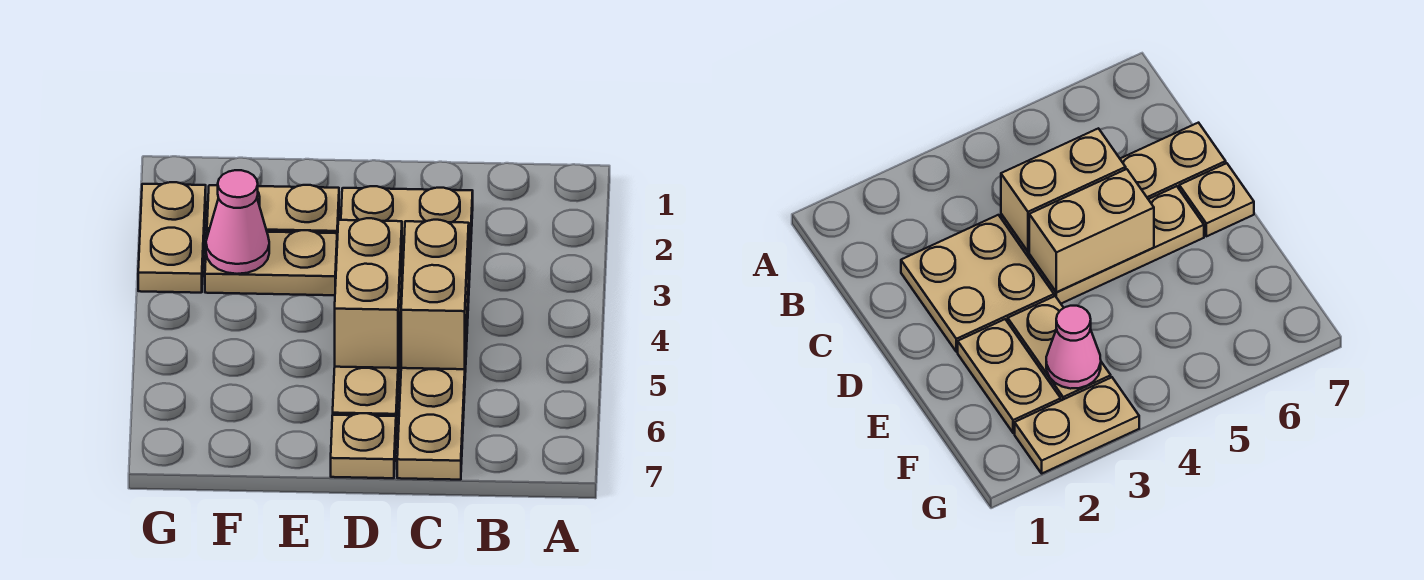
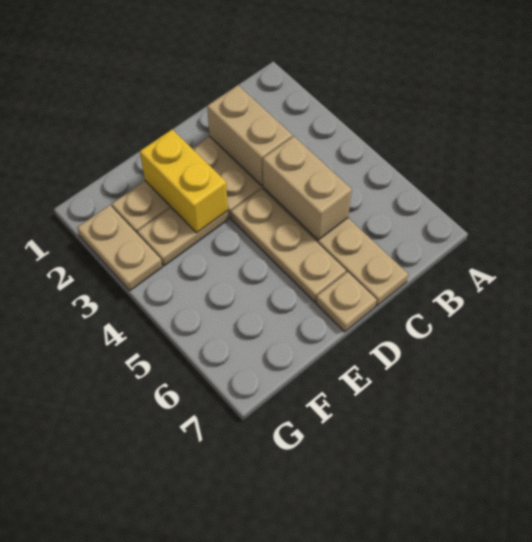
tan brick D4:D5 level 2 -> tan brick C2:C3 level 2
none -> yellow brick E2:E3 level 2
pink cone F3 level 2 -> none

